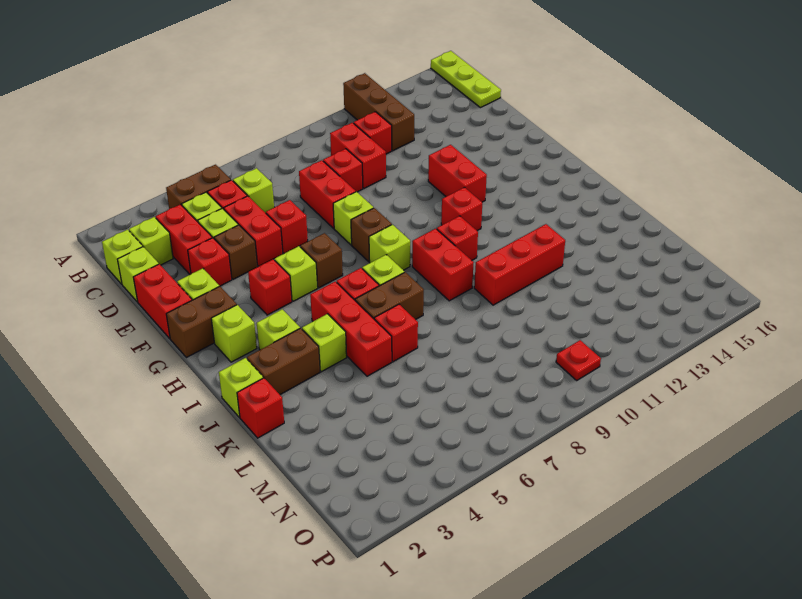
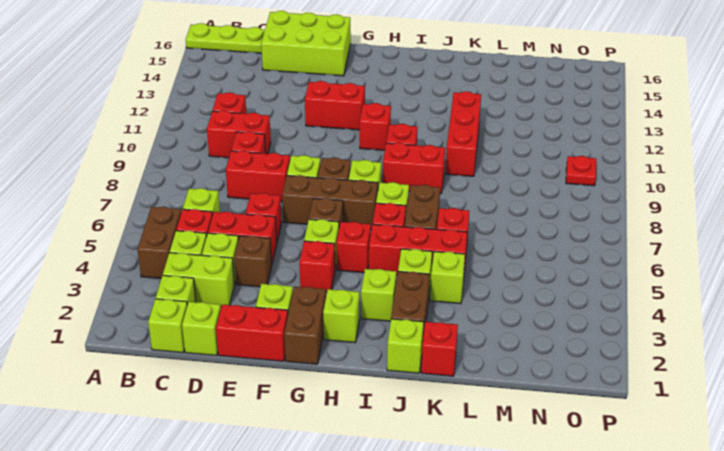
brown brick A12:C12 level 1 -> brown brick F7:H7 level 1
red brick C3:D3 level 1 -> lime brick C3:D3 level 1
none -> lime brick D15:F16 level 1
red brick E3 level 1 -> red brick H5 level 1
none -> lime brick K4 level 1

